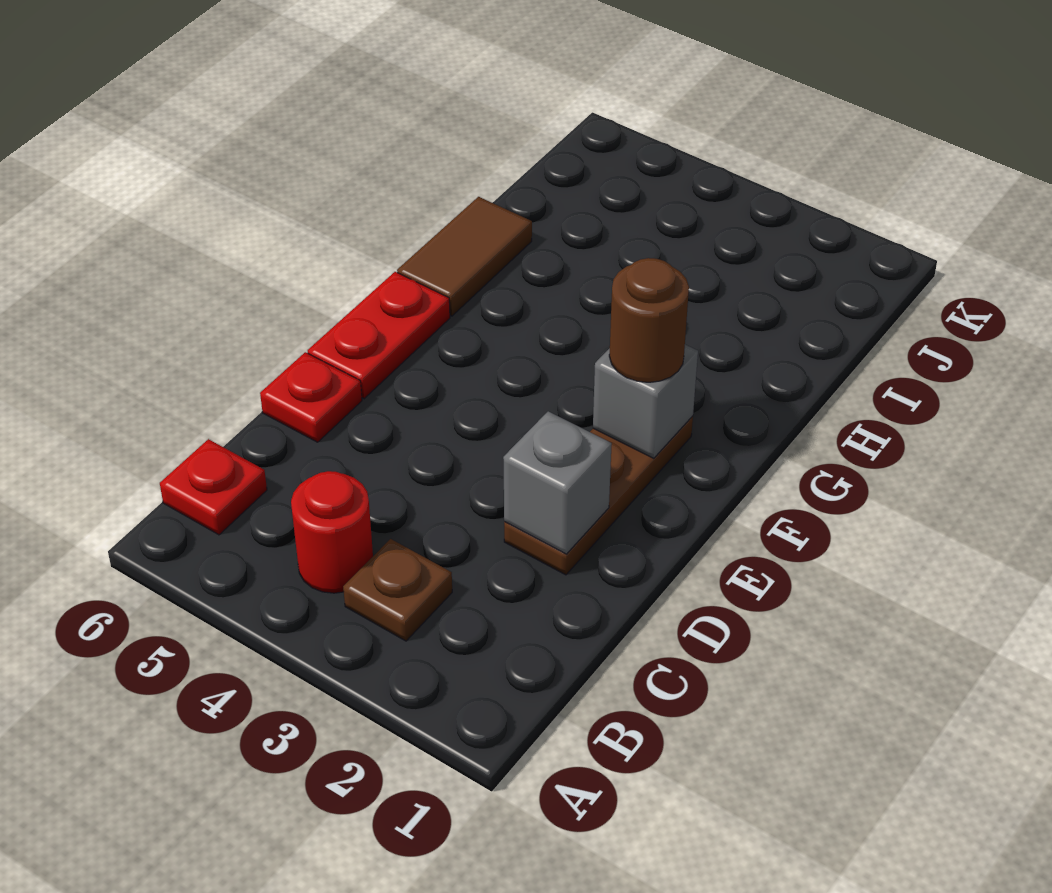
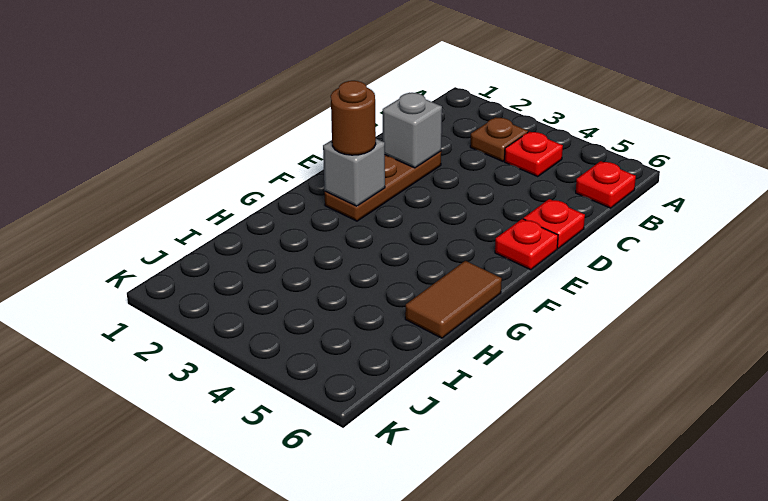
red round brick B4 level 1 -> red plate B4 level 1
red plate E6:F6 level 1 -> red plate E6 level 1

